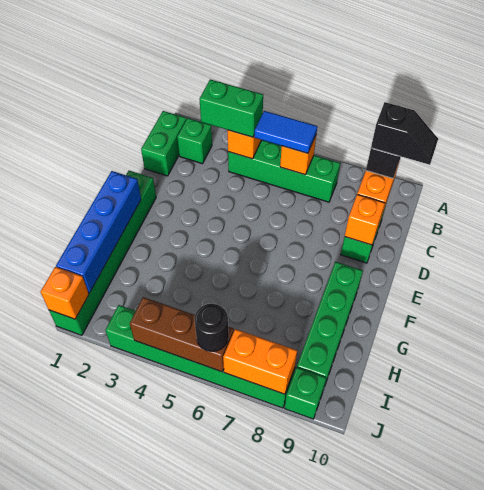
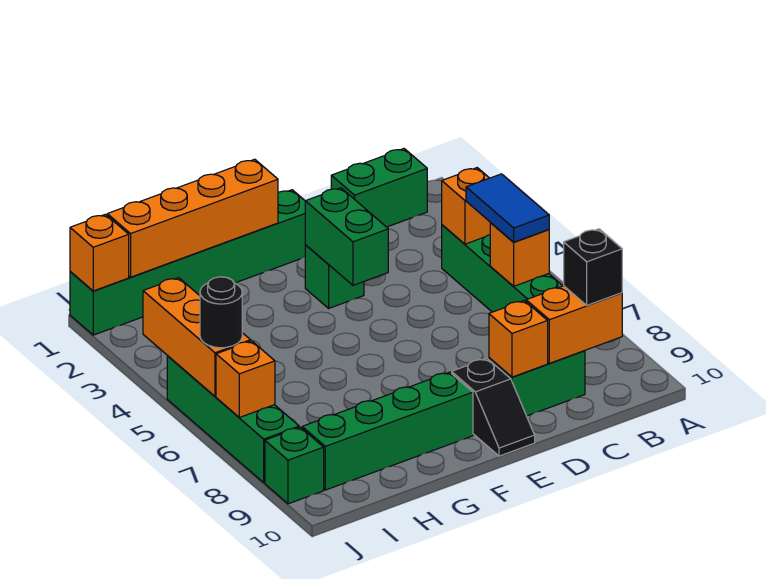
green brick B2 level 1 -> green brick E3 level 1
green brick B3:B4 level 3 -> green brick E3:E4 level 2
black slope B9:B10 level 4 top 9 -> black slope E9:E10 level 1 top 9
blue brick F1:I1 level 2 -> orange brick F1:I1 level 2
green brick J3:J8 level 1 -> green brick J5:J8 level 1
brown brick J4:J6 level 2 -> orange brick J4:J6 level 2
orange brick J7:J8 level 2 -> orange brick J7 level 2

